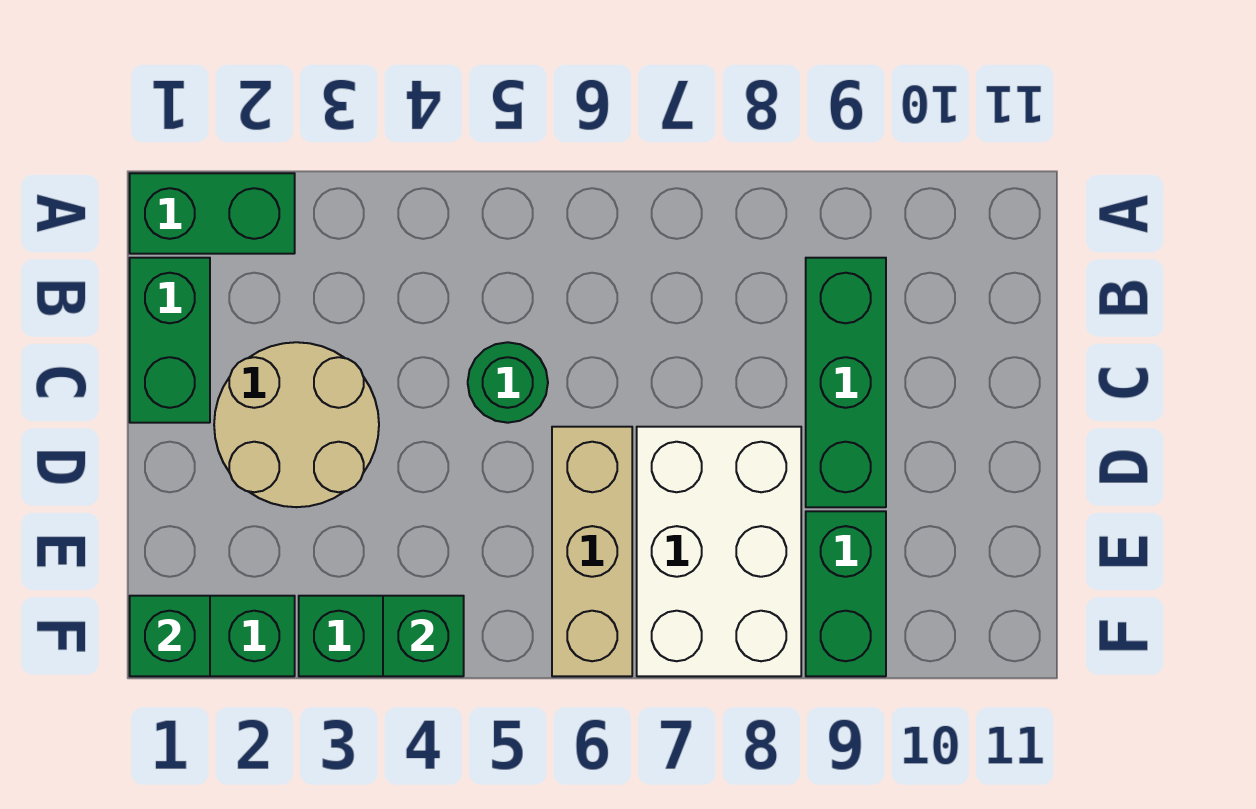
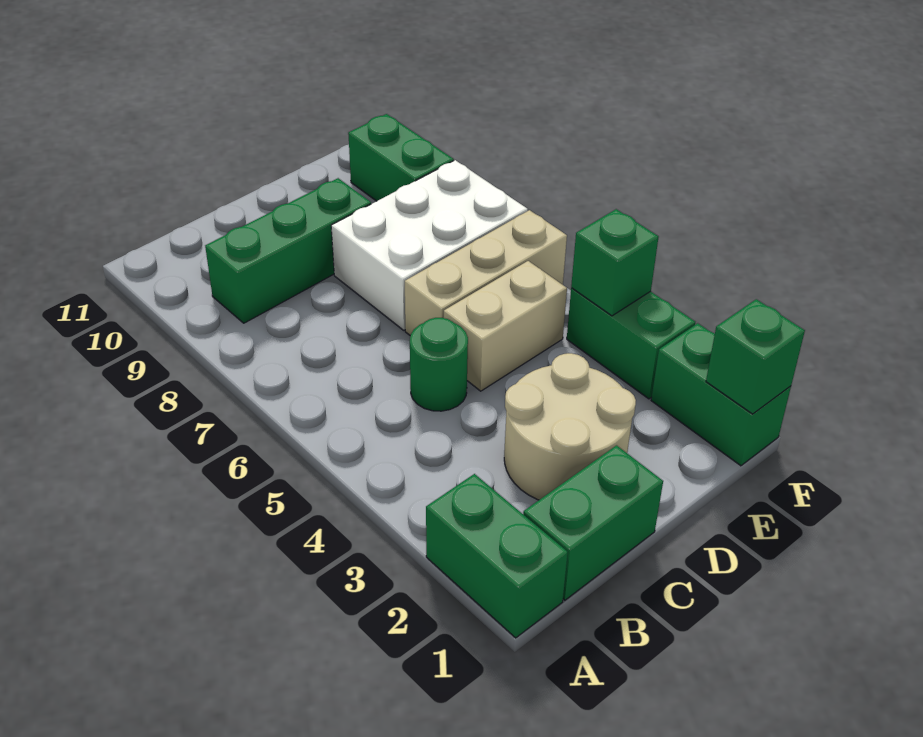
none -> tan brick D5:E5 level 1
green brick E9:F9 level 1 -> green brick F9:F10 level 1

